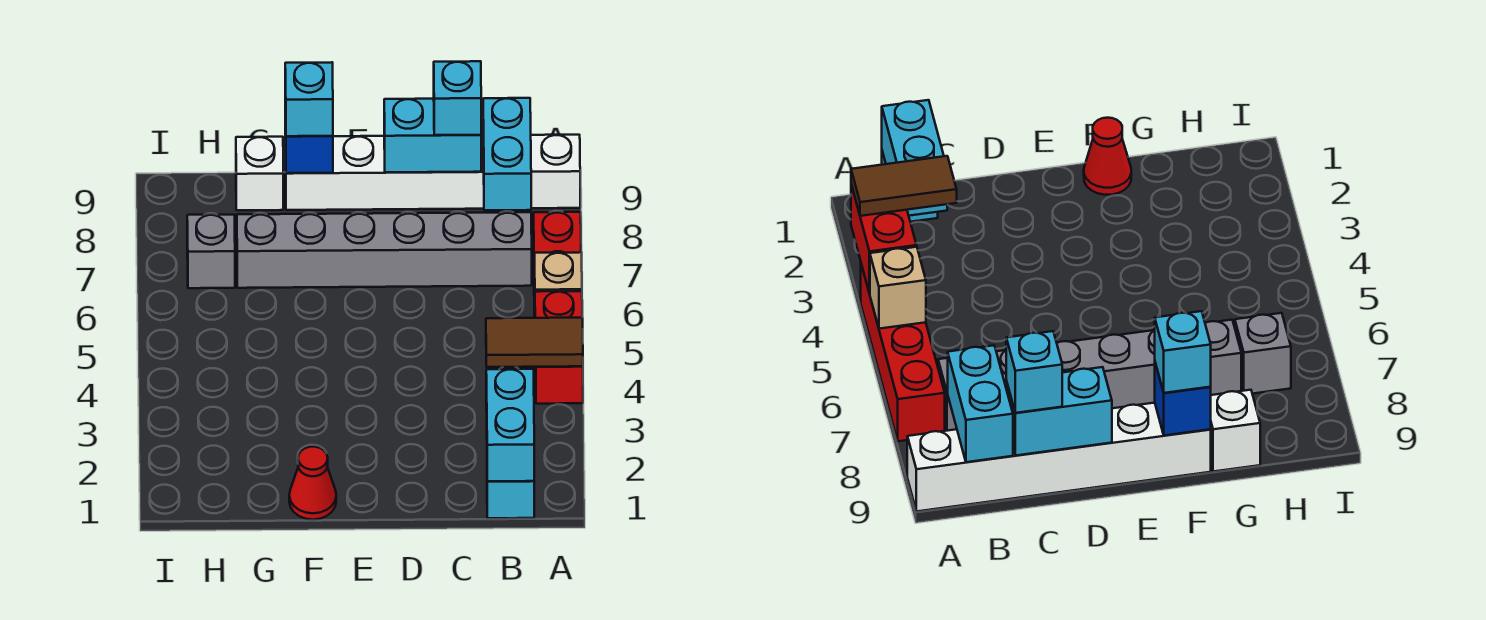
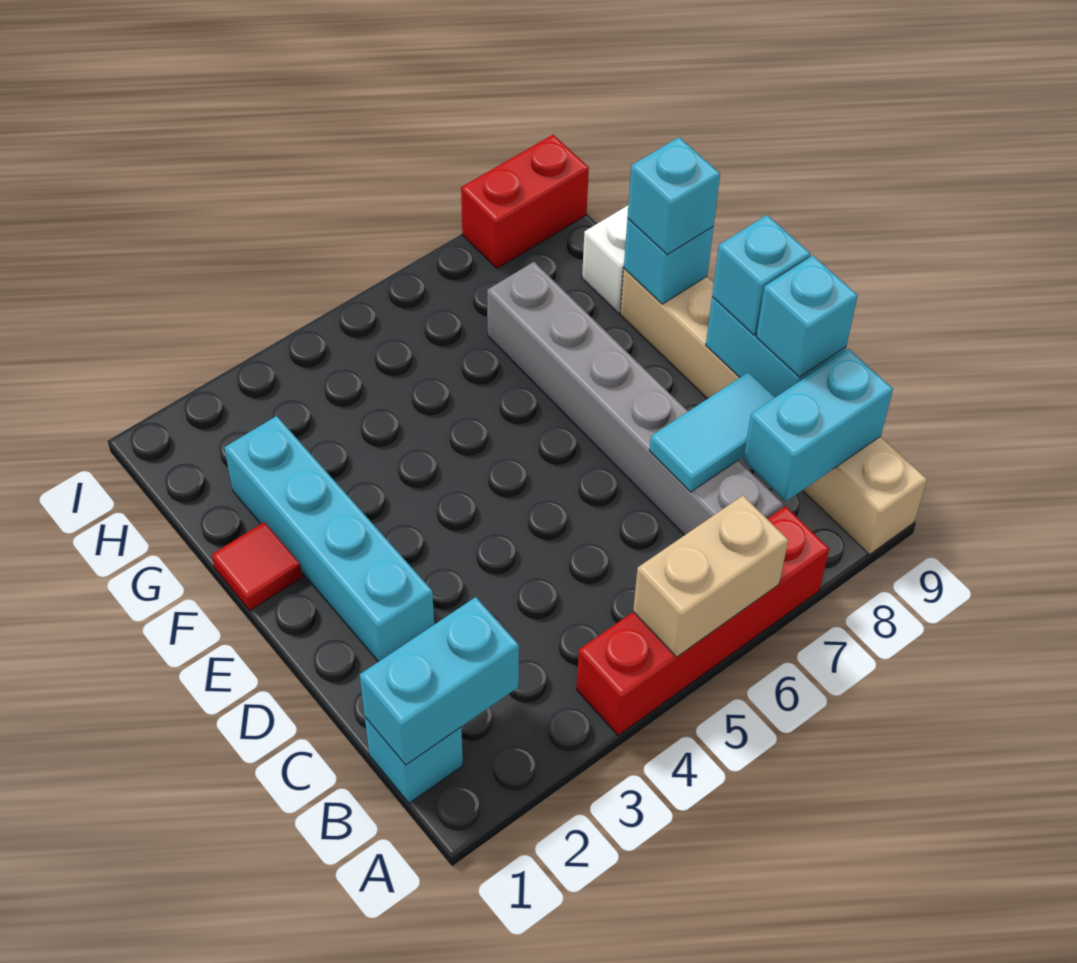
red brick A3:A4 level 2 -> red brick I8:I9 level 1
brown tile A3:B3 level 3 -> none
tan brick A5 level 2 -> tan brick A5:A6 level 2
white brick A9:F9 level 1 -> tan brick A9:F9 level 1
none -> cyan tile C7:C8 level 2
none -> cyan brick D2:G2 level 1
none -> cyan brick D9 level 3
red cone F1 level 1 -> red tile F1 level 1
blue brick F9 level 2 -> cyan brick F9 level 2
grey brick H7 level 1 -> none

